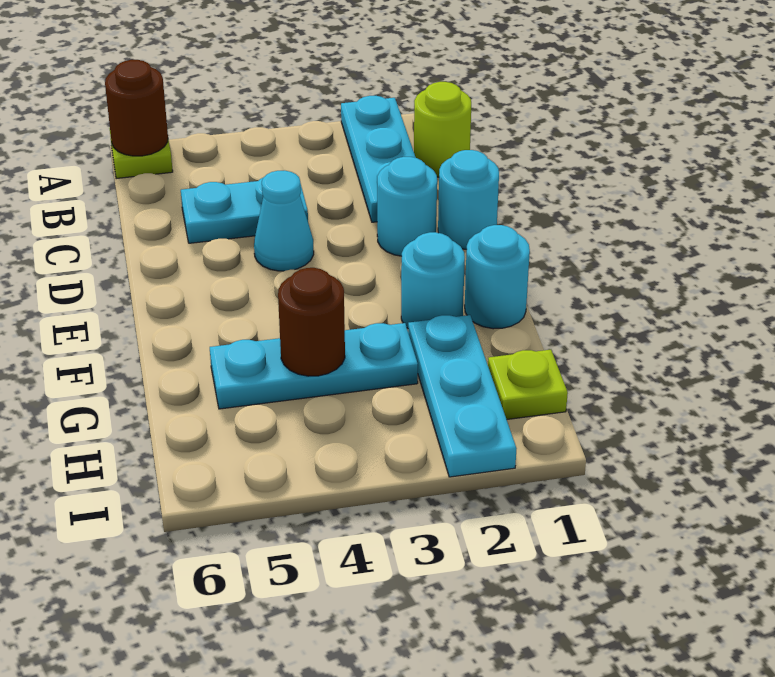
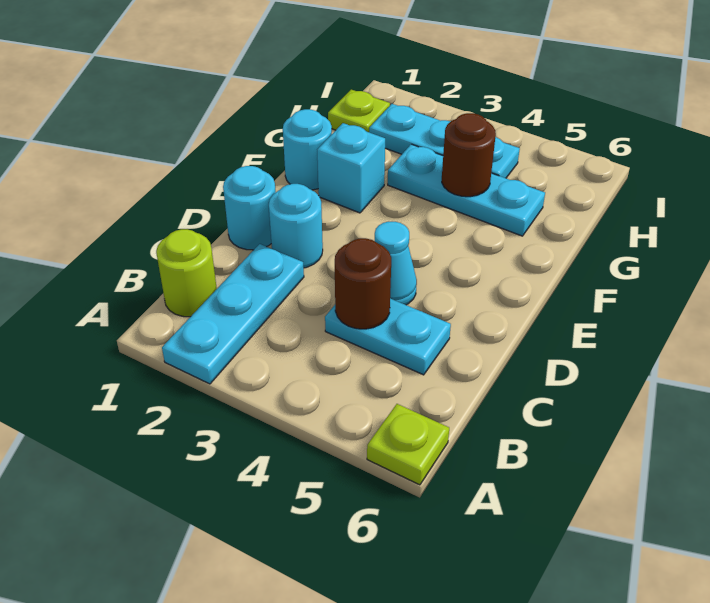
brown round brick A6 level 2 -> brown round brick C4 level 2
cyan round brick F2 level 1 -> cyan brick F2 level 1
cyan plate G2:I2 level 1 -> cyan plate H2:H4 level 1

